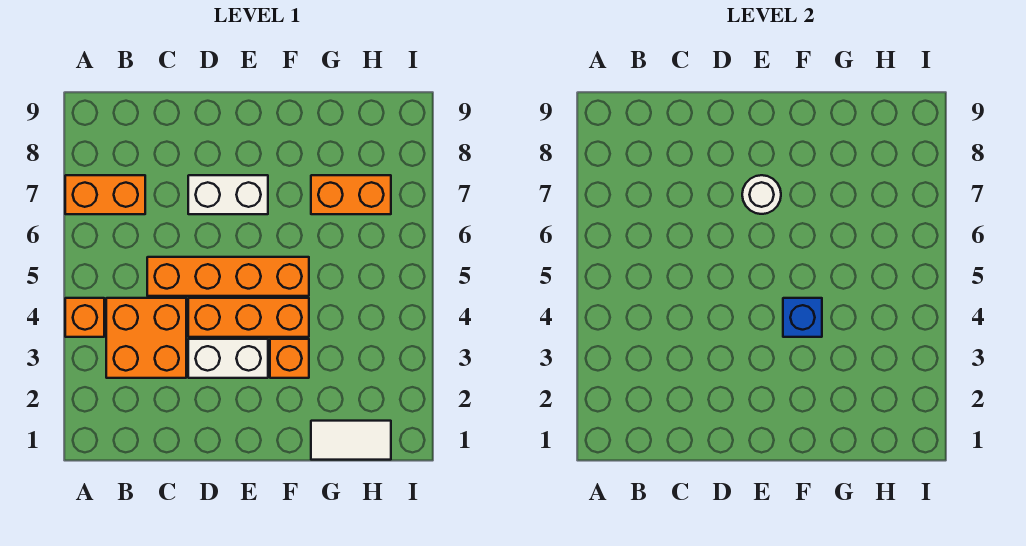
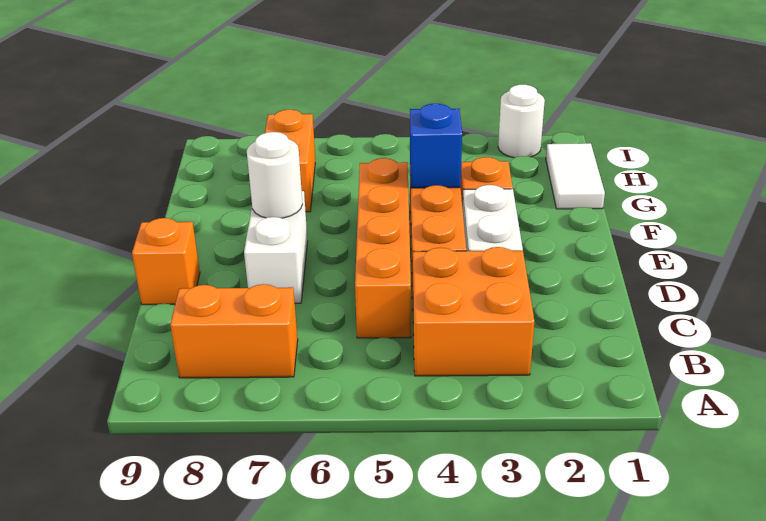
orange brick A4 level 1 -> orange brick D9 level 1
orange brick A7:B7 level 1 -> orange brick B7:B8 level 1
none -> white round brick I2 level 1

